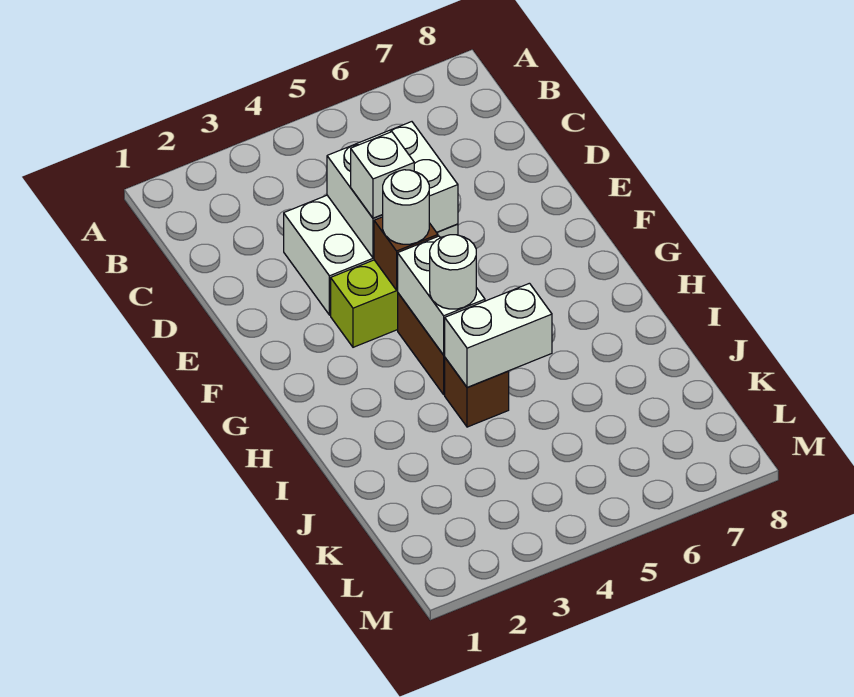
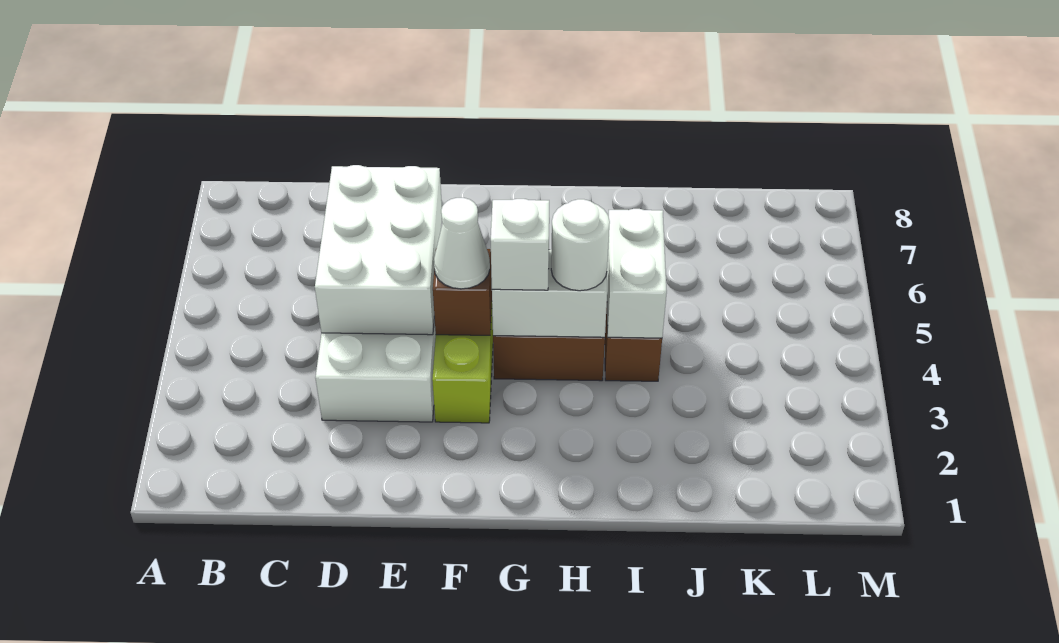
white brick D4:E5 level 2 -> white brick D4:E6 level 2
white brick E4 level 3 -> white brick G4 level 3
white round brick F4 level 3 -> white cone F4 level 3

